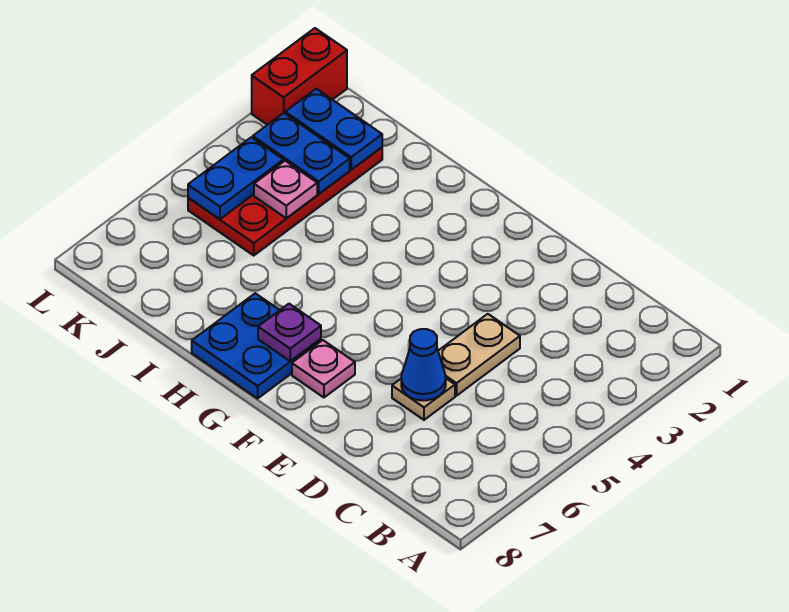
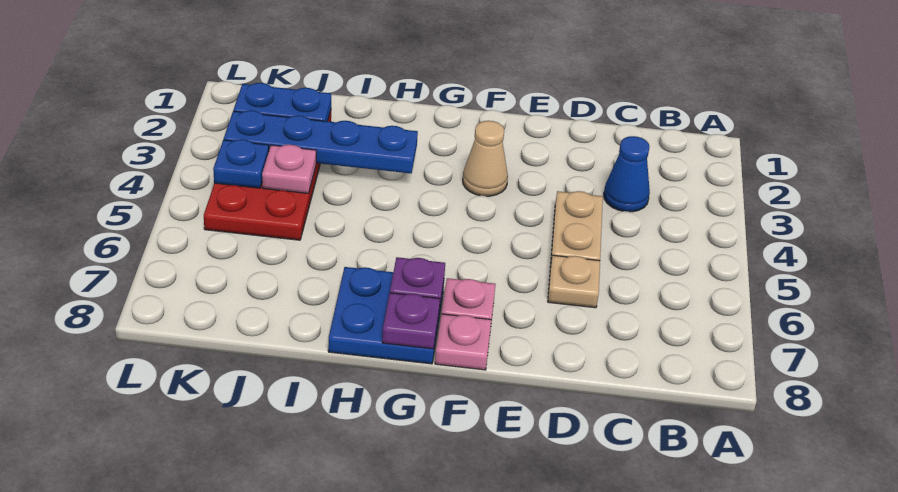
blue cone D6 level 2 -> blue cone C3 level 1
none -> tan cone F3 level 1
none -> pink plate F8 level 1
none -> purple plate G8 level 2
blue plate J3:K3 level 2 -> blue plate H3:K3 level 2
blue plate K4:K5 level 2 -> blue plate K4 level 2
red brick L1:L2 level 1 -> none

